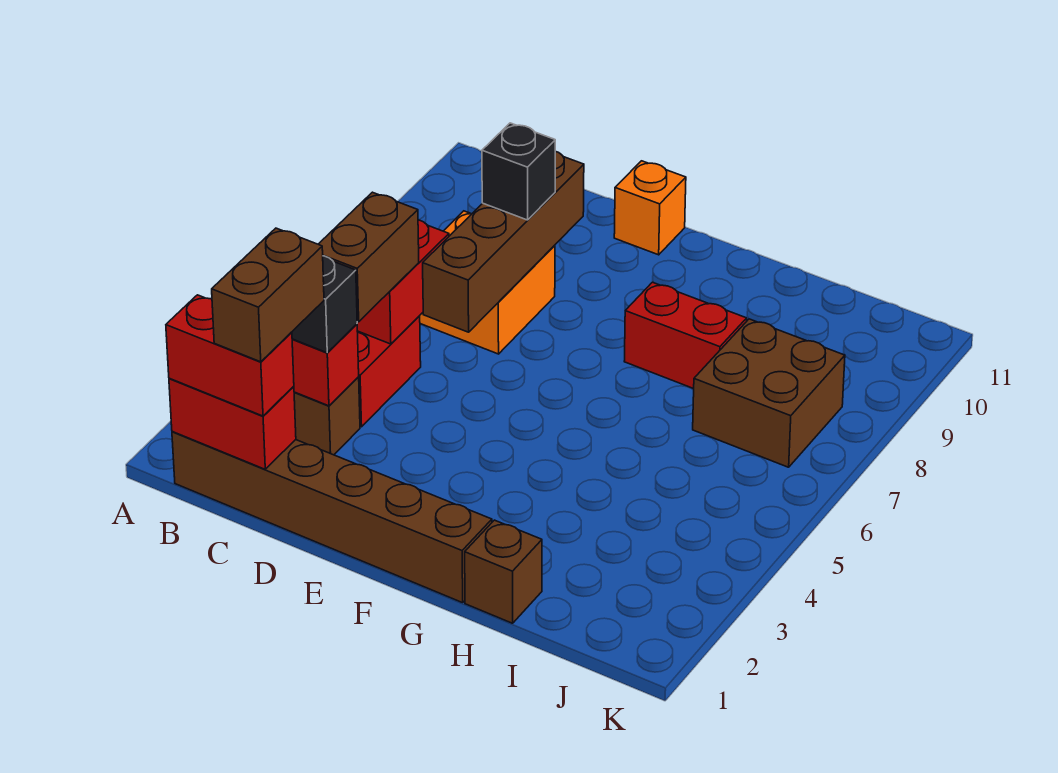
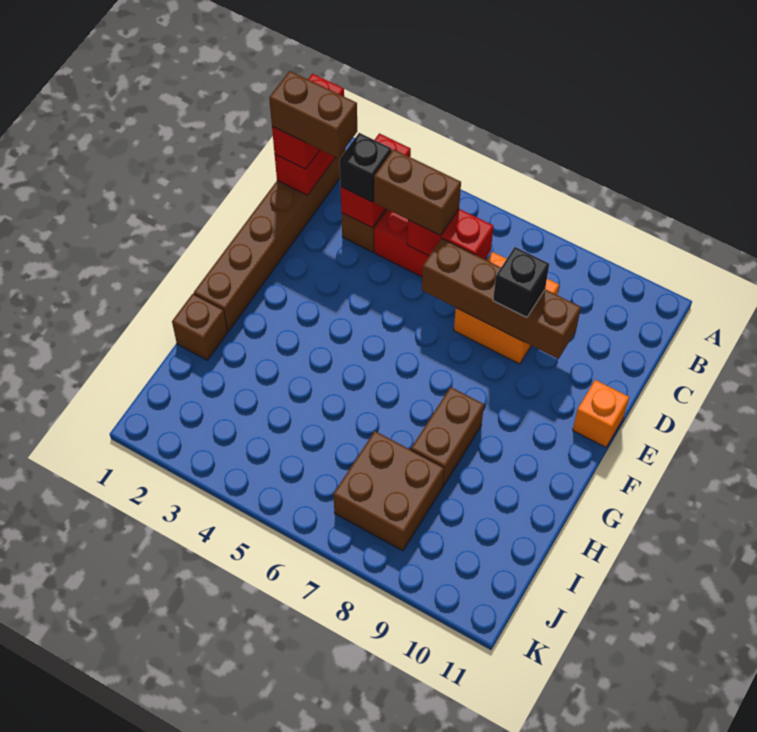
red brick G8:H8 level 1 -> brown brick G8:H8 level 1

